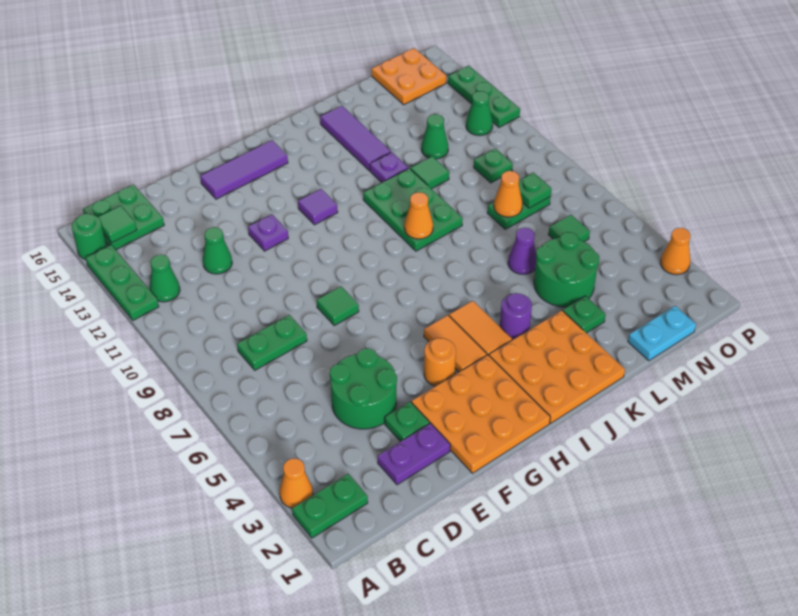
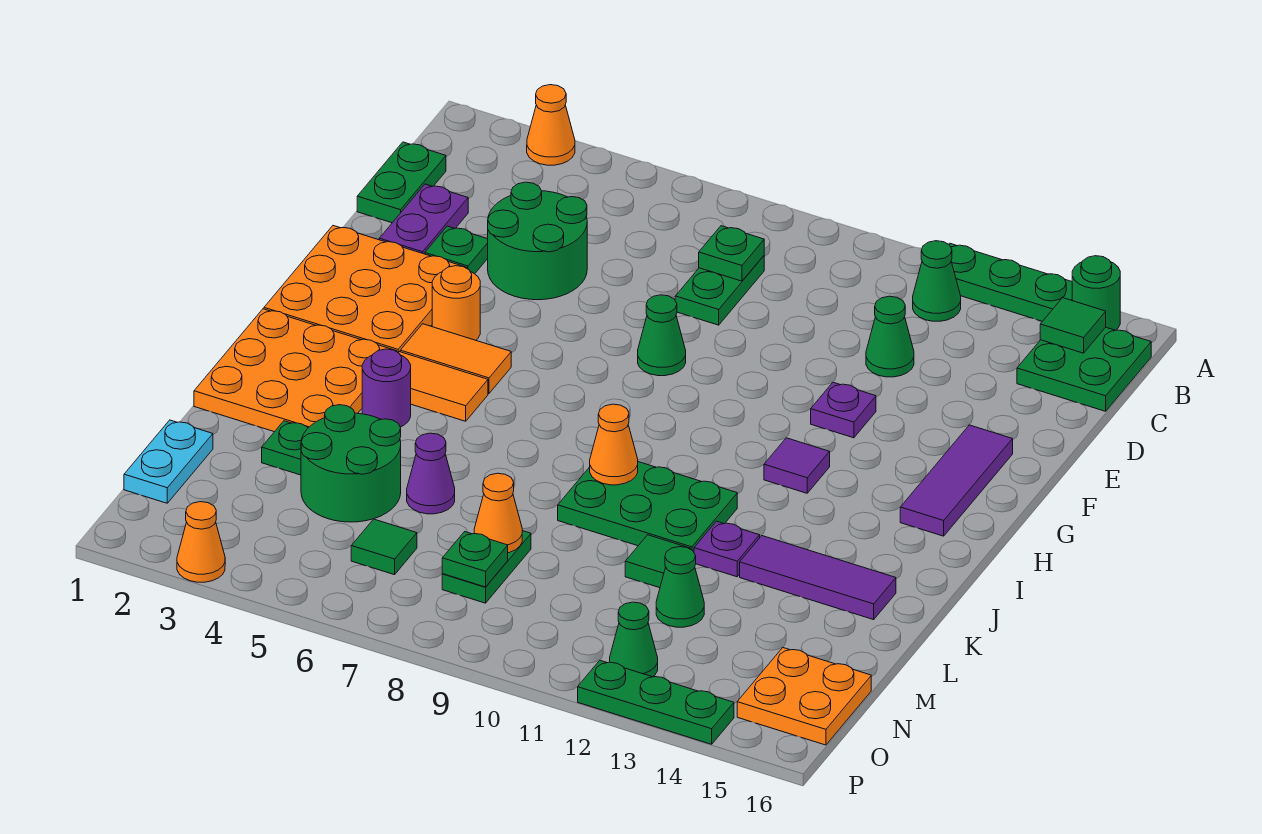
green plate A2:B2 level 1 -> green plate C1:D1 level 1
green tile F8 level 1 -> green cone F8 level 1
green plate N10 level 1 -> green plate C8 level 2

